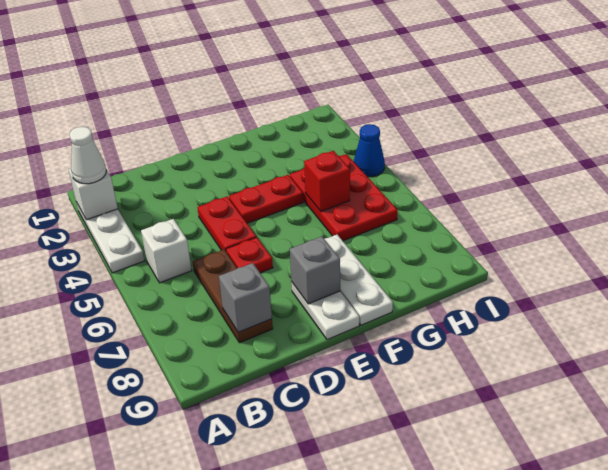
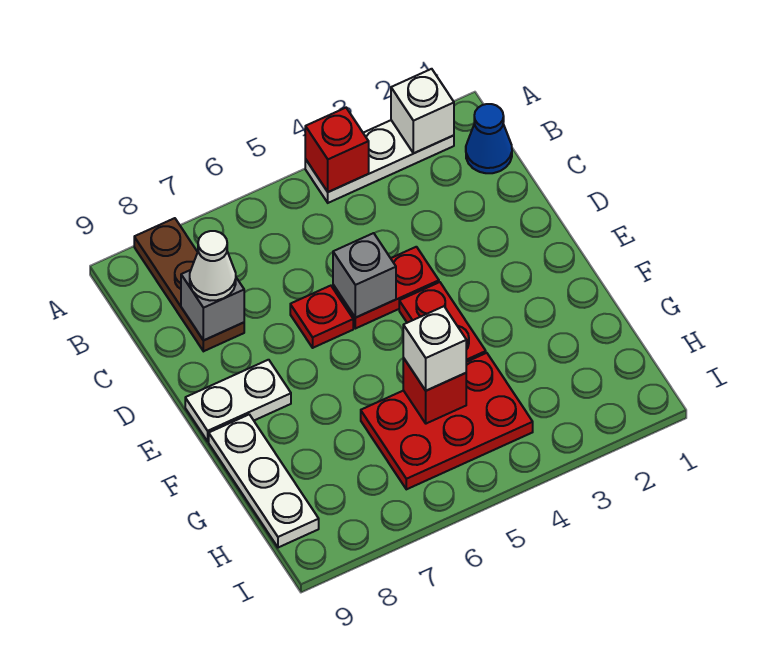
white cone A2 level 3 -> white cone C8 level 3
none -> red brick A4 level 2
white brick B5 level 1 -> white brick G5 level 3
brown plate C6:C8 level 1 -> brown plate A8:C8 level 1
grey brick E8 level 2 -> grey brick D5 level 2
white plate F7:F9 level 1 -> white plate F9:H9 level 1
blue cone I4 level 1 -> blue cone B1 level 1

